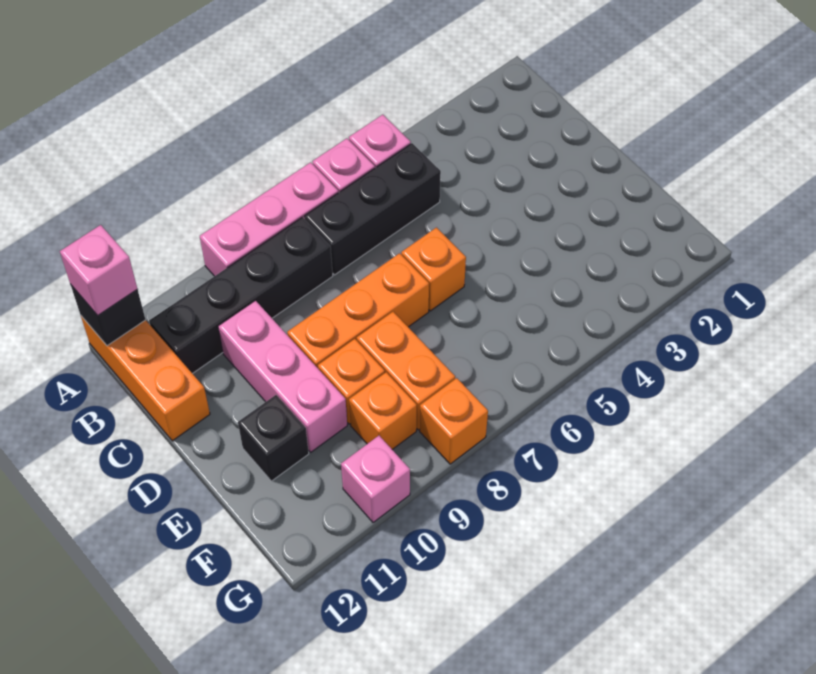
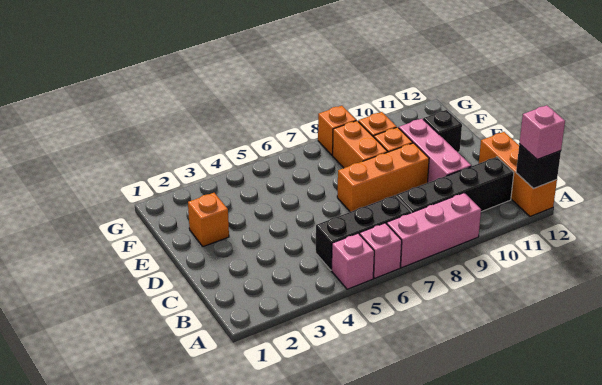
orange brick D6 level 1 -> orange brick E2 level 1
pink brick G10 level 1 -> none

